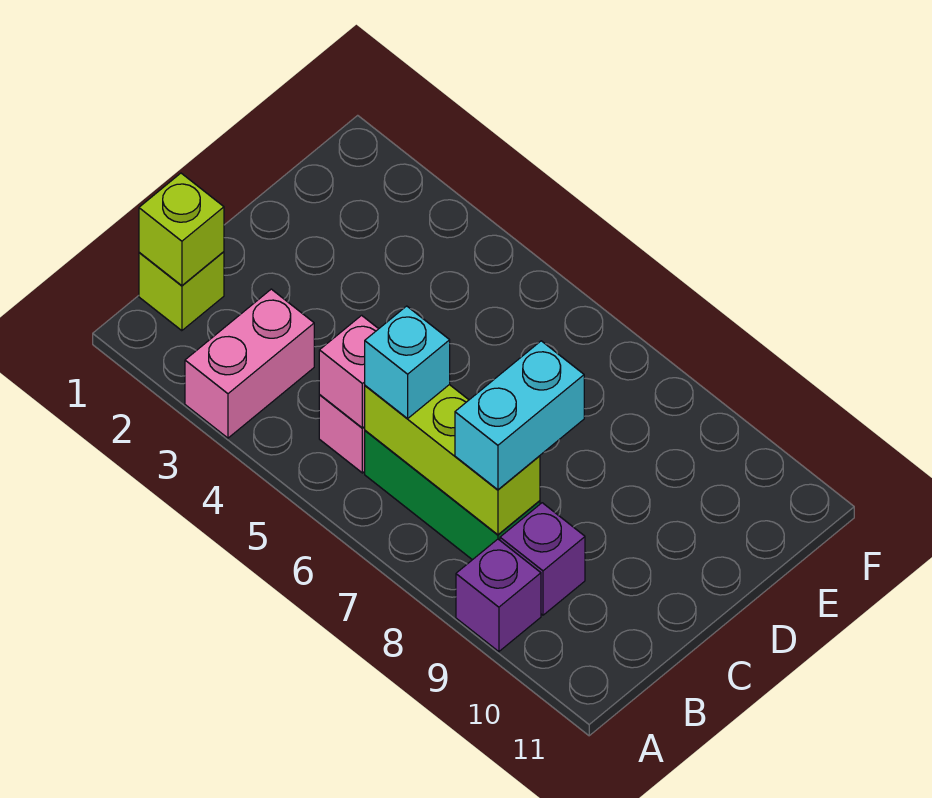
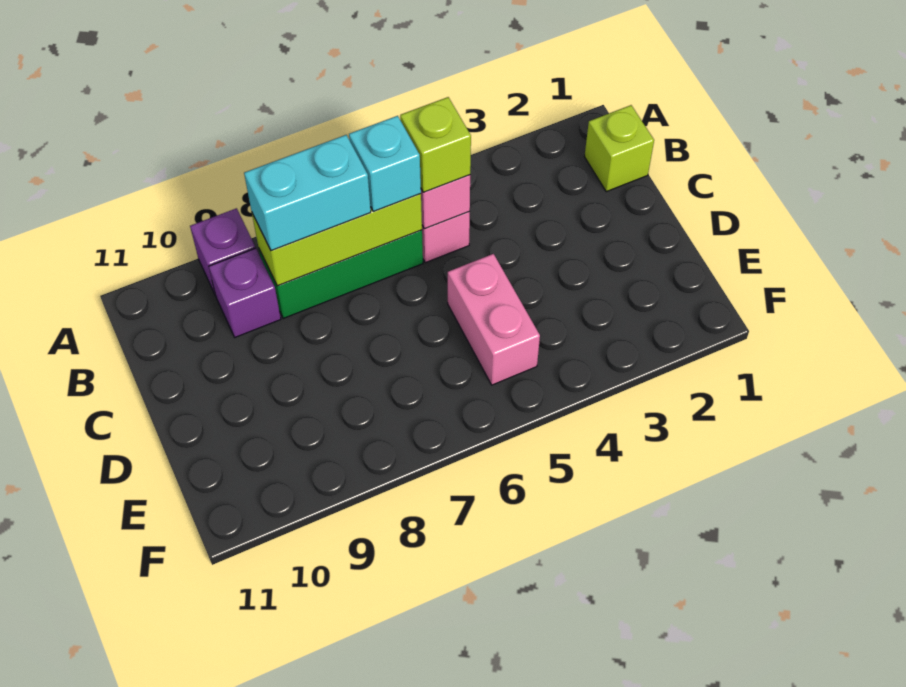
pink brick A3:B3 level 1 -> pink brick D5:E5 level 1
lime brick B1 level 2 -> lime brick B5 level 3
cyan brick B8:C8 level 3 -> cyan brick B7:B8 level 3

